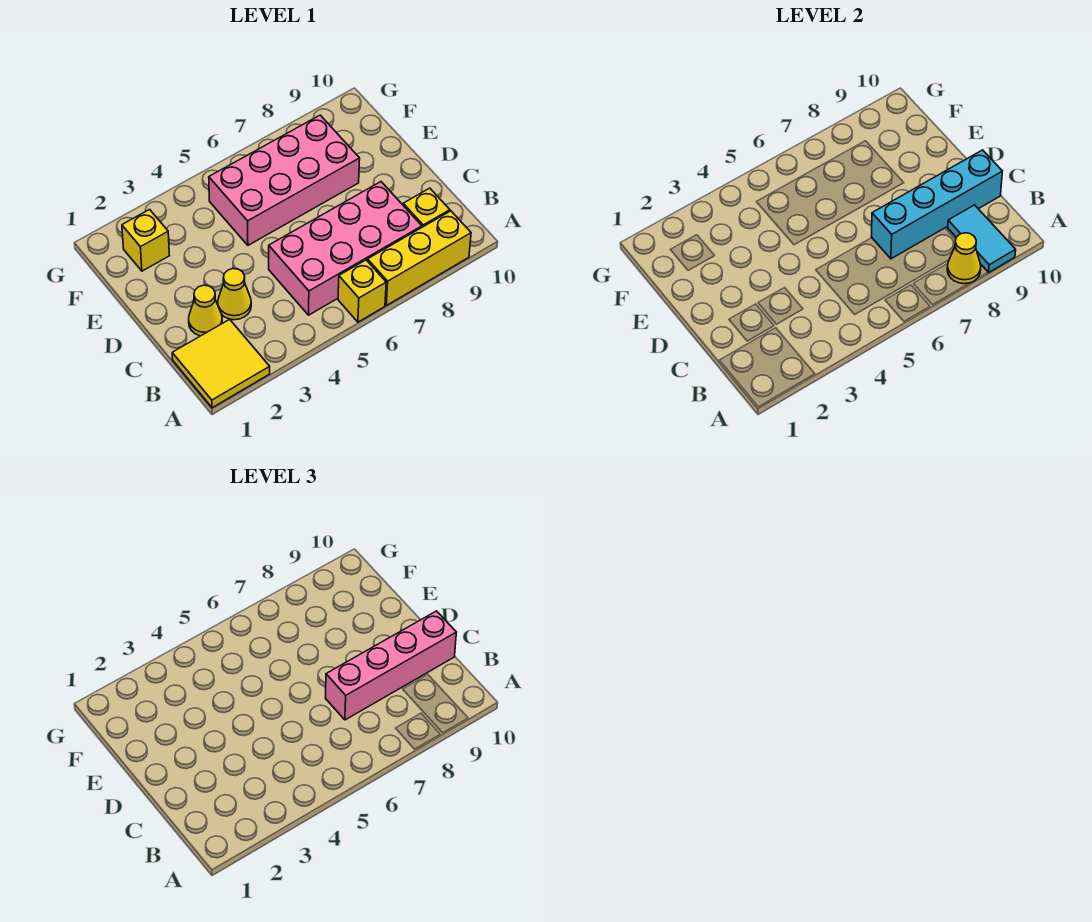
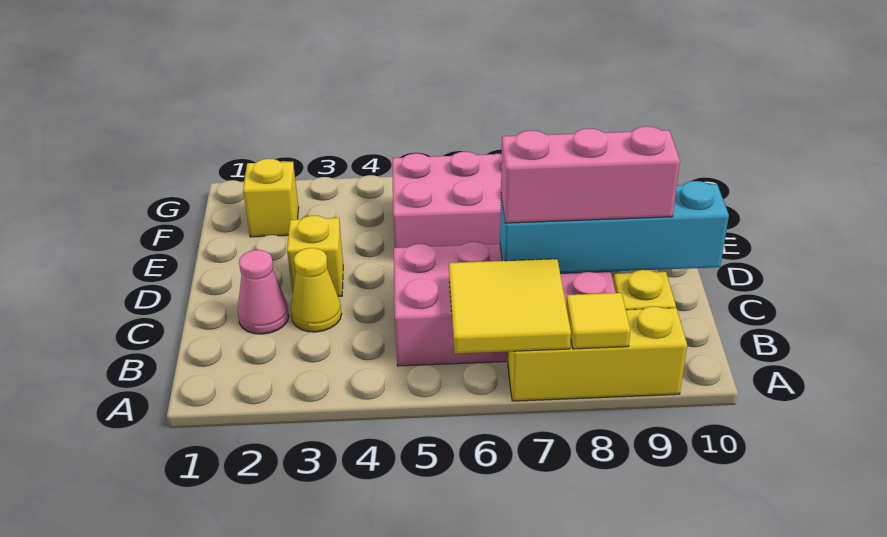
yellow tile A1:B2 level 1 -> yellow tile A6:B7 level 2
yellow brick A6 level 1 -> yellow brick D3 level 1
yellow cone A8 level 2 -> yellow tile A8 level 2
cyan tile A9:B9 level 2 -> none
yellow cone C2 level 1 -> pink cone C2 level 1
pink brick C7:C10 level 3 -> pink brick C7:C9 level 3

